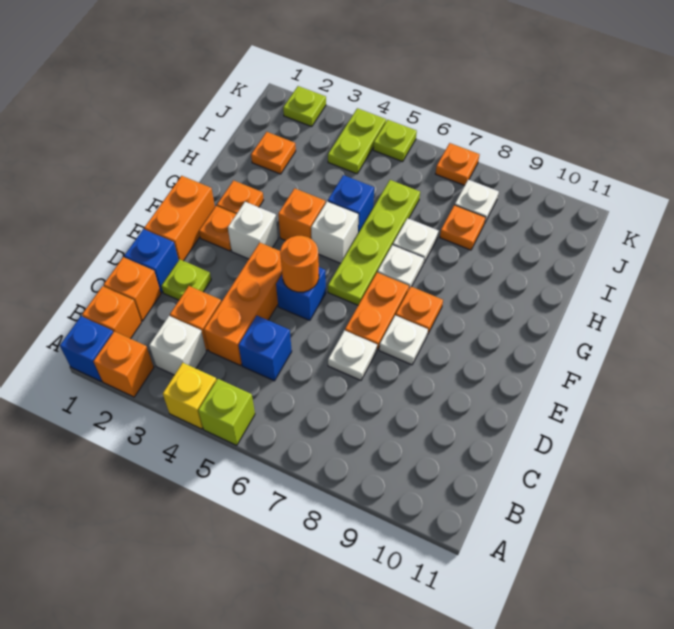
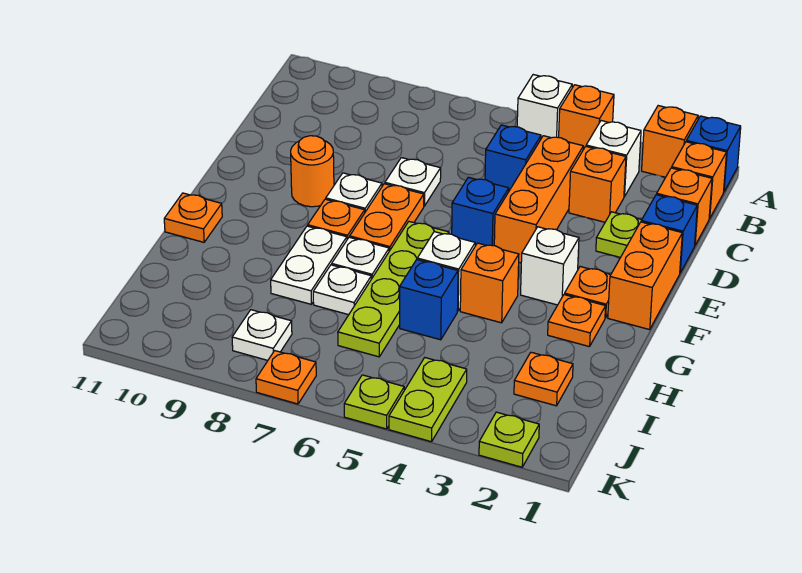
yellow brick A4 level 1 -> orange brick A4 level 1
lime brick A5 level 1 -> white brick A5 level 1
orange round brick E5 level 2 -> orange round brick E9 level 1
none -> white plate G8:H8 level 1
orange plate I8 level 1 -> orange plate G11 level 1

